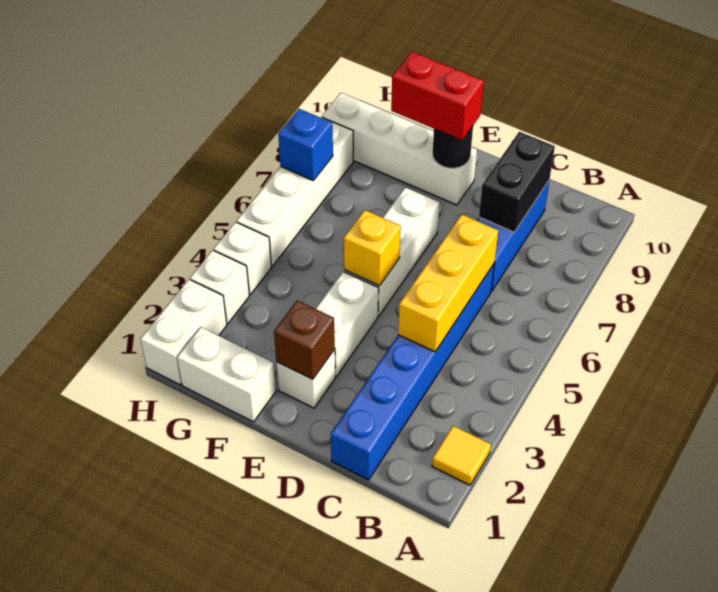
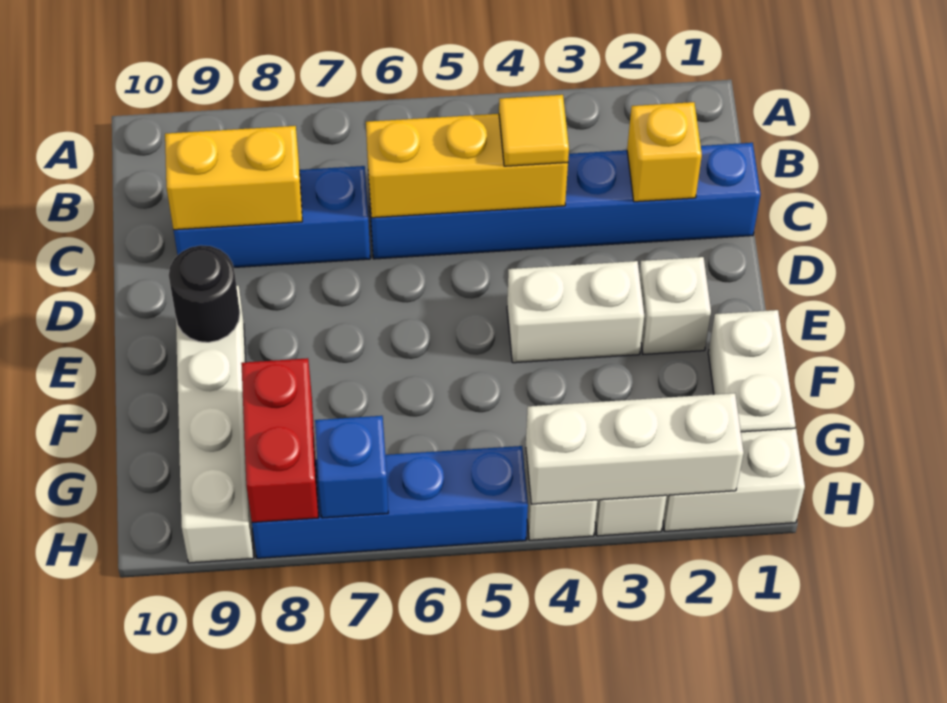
yellow tile A2 level 1 -> yellow tile C4 level 3
black brick C8:C9 level 2 -> yellow brick C8:C9 level 2
brown brick E2 level 2 -> none
white brick E5:E7 level 1 -> white brick H2:H4 level 2
yellow brick E5 level 2 -> yellow brick C2 level 2
red brick E9:F9 level 3 -> red brick G8:H8 level 2
white brick H5:H8 level 1 -> blue brick H5:H8 level 1

